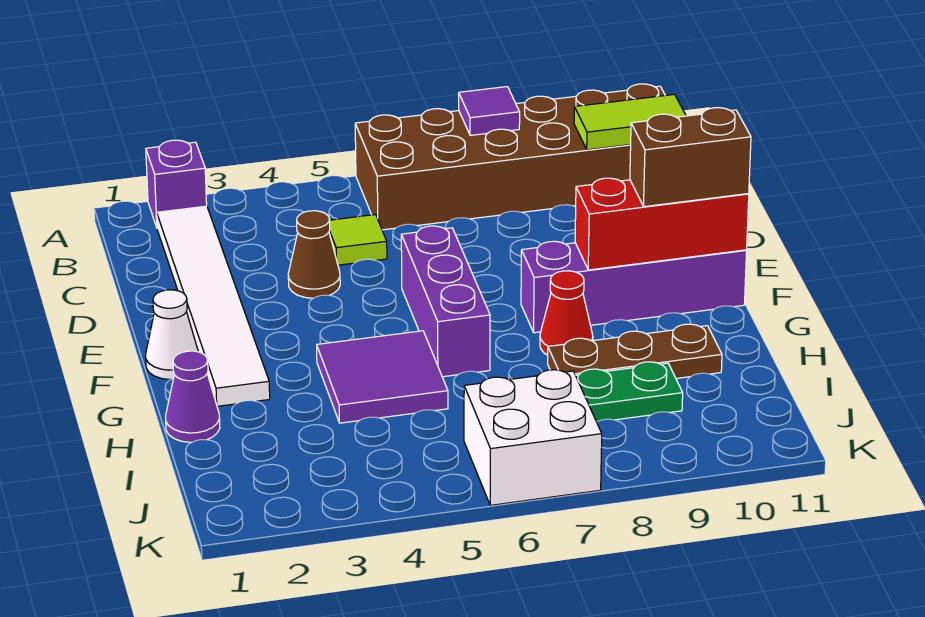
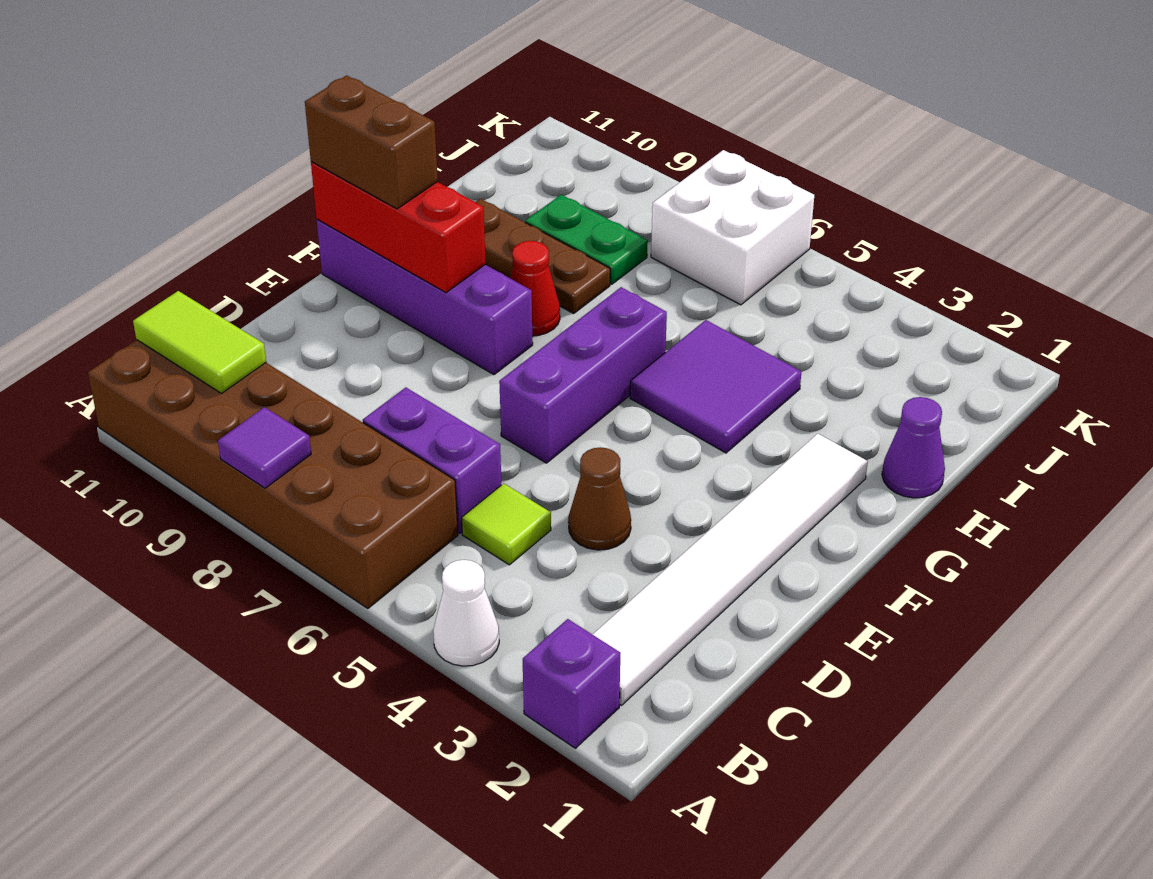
none -> purple brick C6:C7 level 1
white cone F1 level 1 -> white cone A4 level 1

